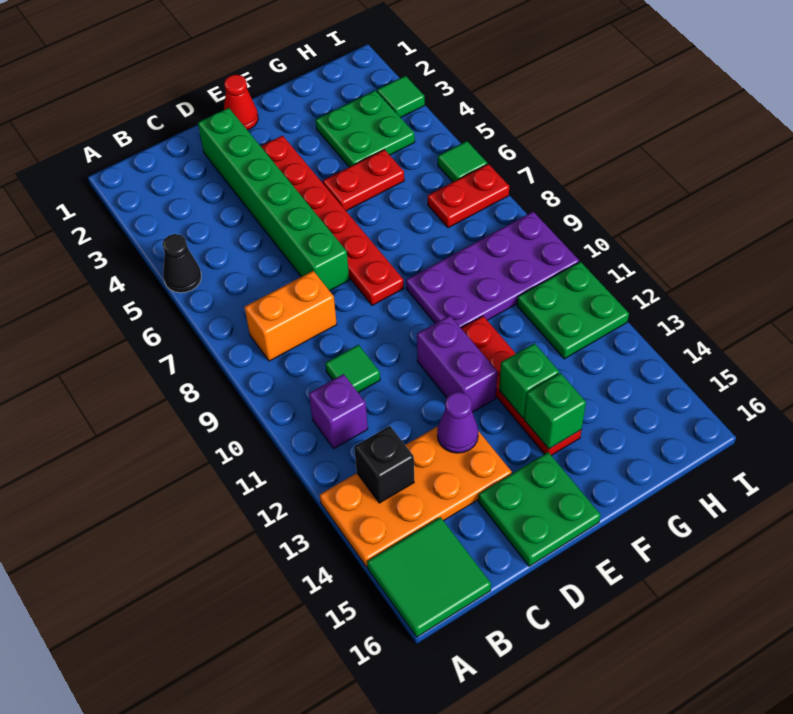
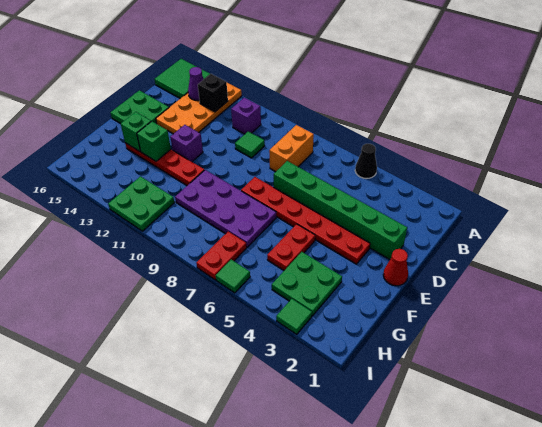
purple cone D13 level 2 -> purple cone B14 level 2
purple brick E11:E12 level 1 -> purple brick E12 level 1
purple plate F9:I10 level 1 -> purple plate F7:G10 level 1

